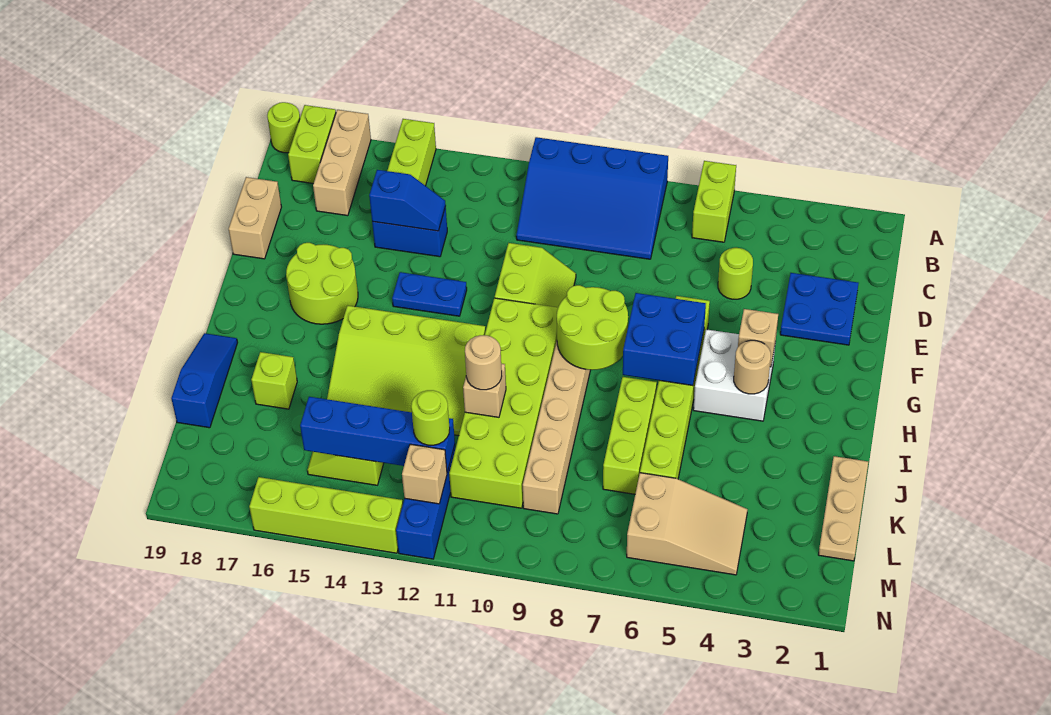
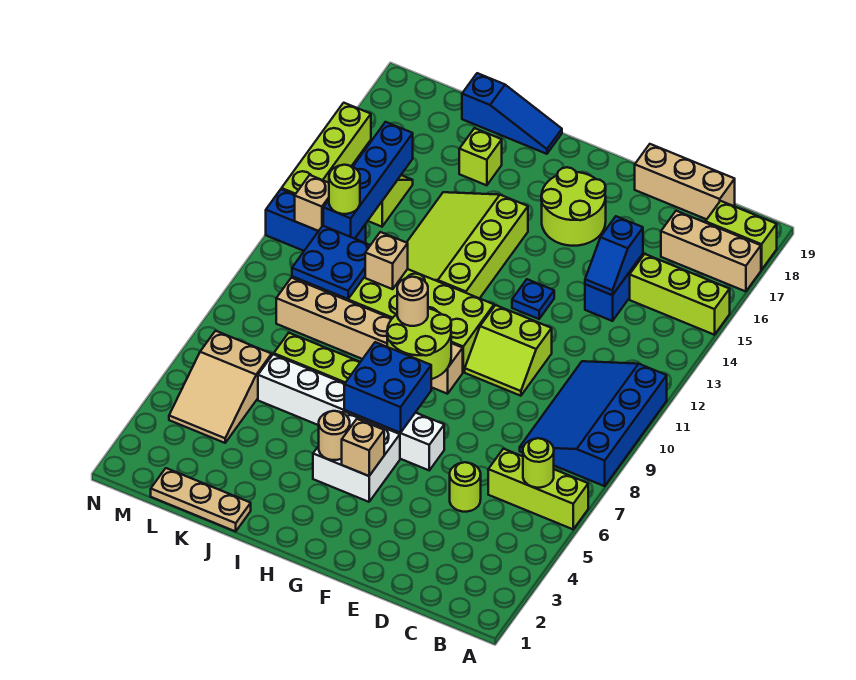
lime brick A6:B6 level 1 -> lime brick A6:C6 level 1
lime round brick A19 level 1 -> lime round brick B6 level 2
blue plate D2:E3 level 1 -> blue plate K10:L11 level 2
tan brick D19:E19 level 1 -> tan brick C19:E19 level 1
lime brick F6:K6 level 1 -> white brick F6:K6 level 1
blue plate F13:F14 level 1 -> blue plate F13 level 1
tan round brick J11 level 3 -> tan round brick H9 level 3

